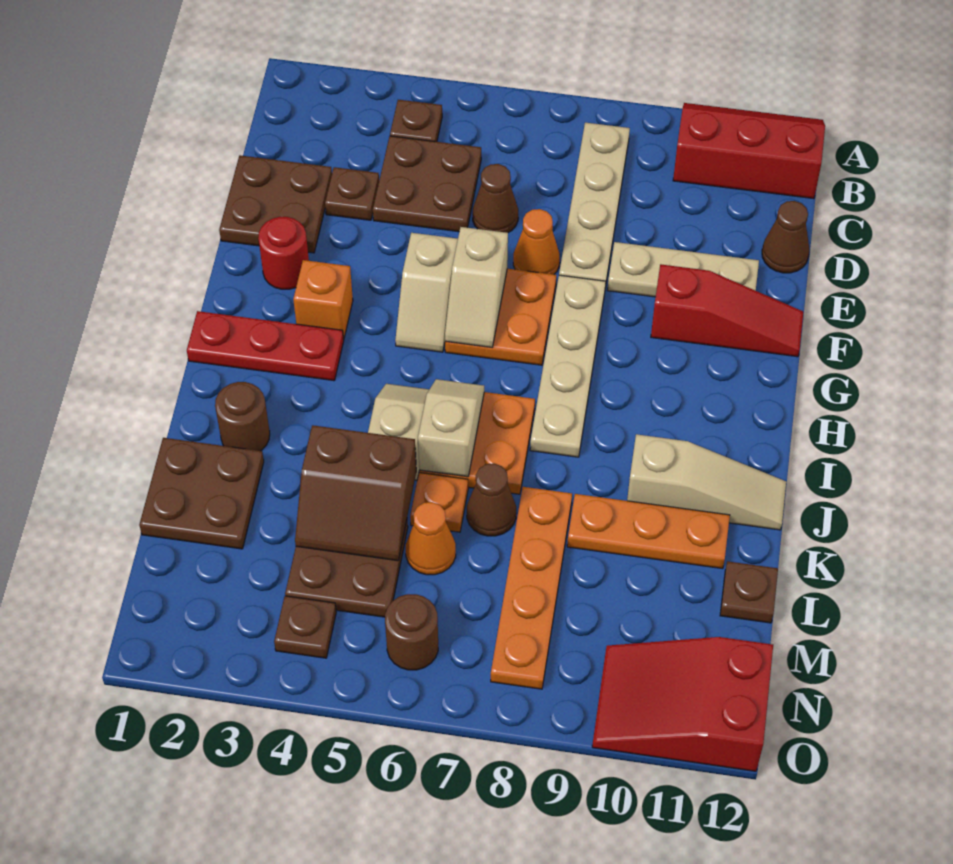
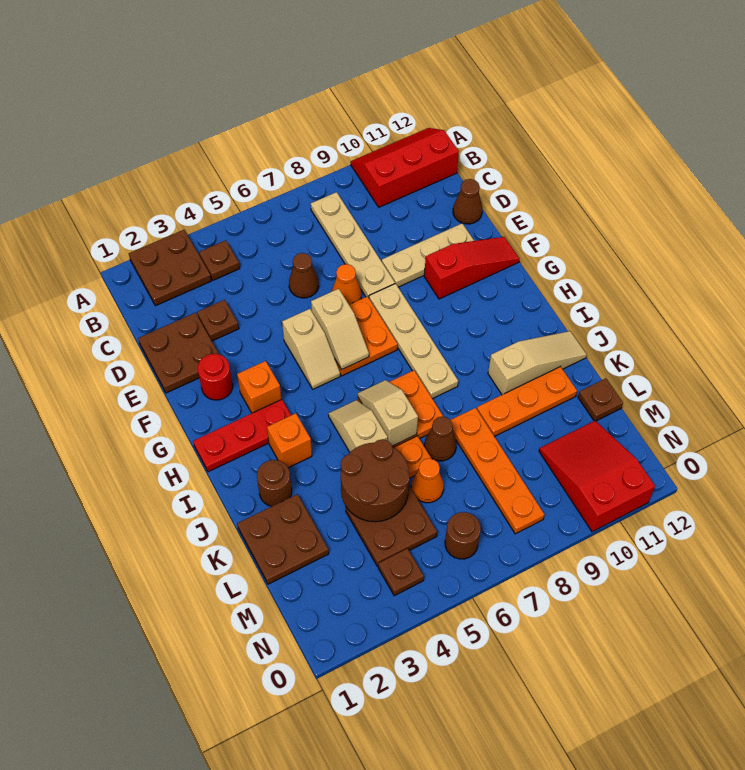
brown plate C4:D5 level 1 -> brown plate A2:B3 level 1
none -> orange brick I3 level 1
brown slope K4:L5 level 2 top K -> brown round brick K4:L5 level 2
red slope N10:O12 level 1 top 12 -> red slope M10:O11 level 1 top O

